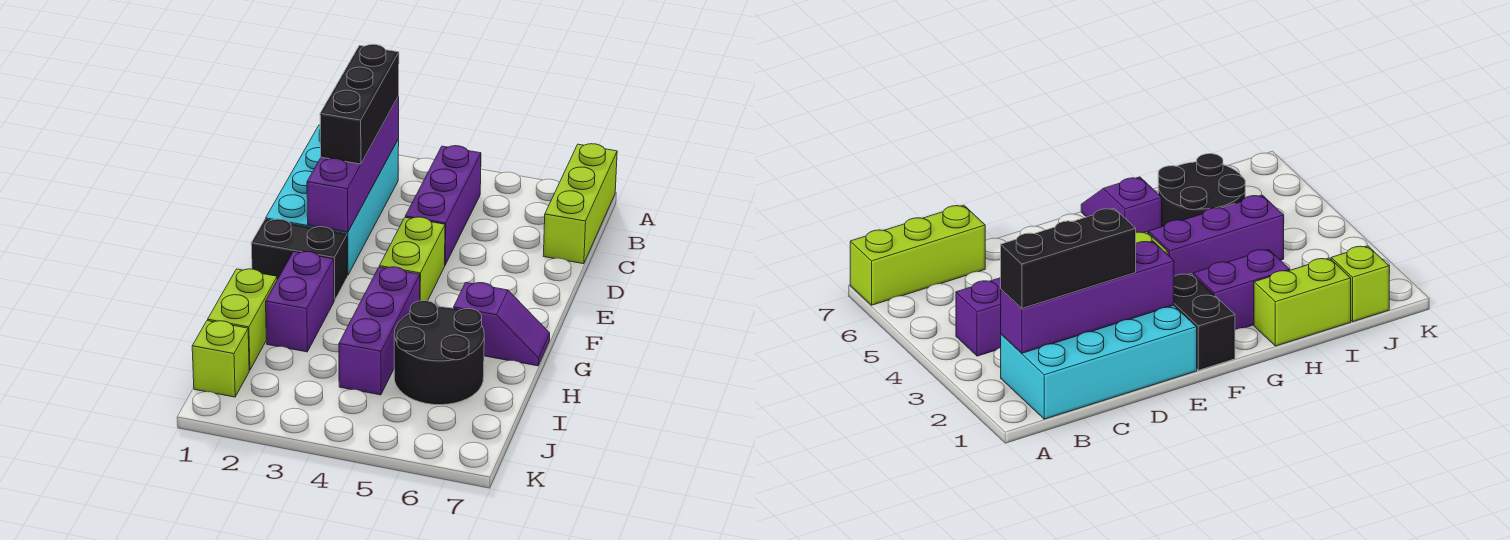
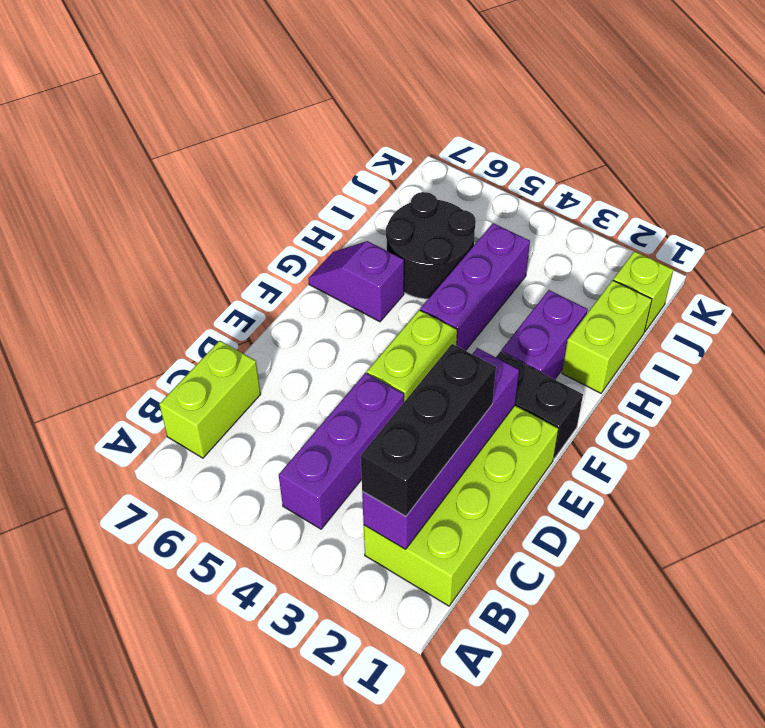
lime brick A7:C7 level 1 -> lime brick B7:C7 level 1
cyan brick B1:E2 level 1 -> lime brick B1:E2 level 1

